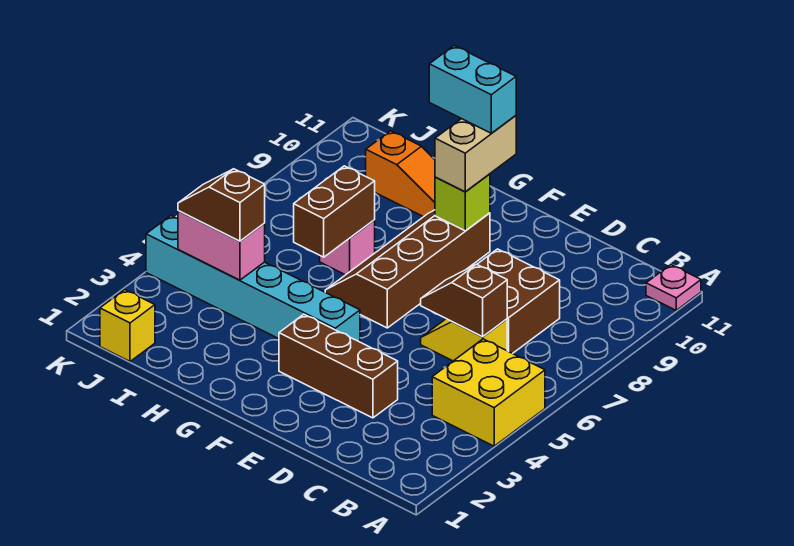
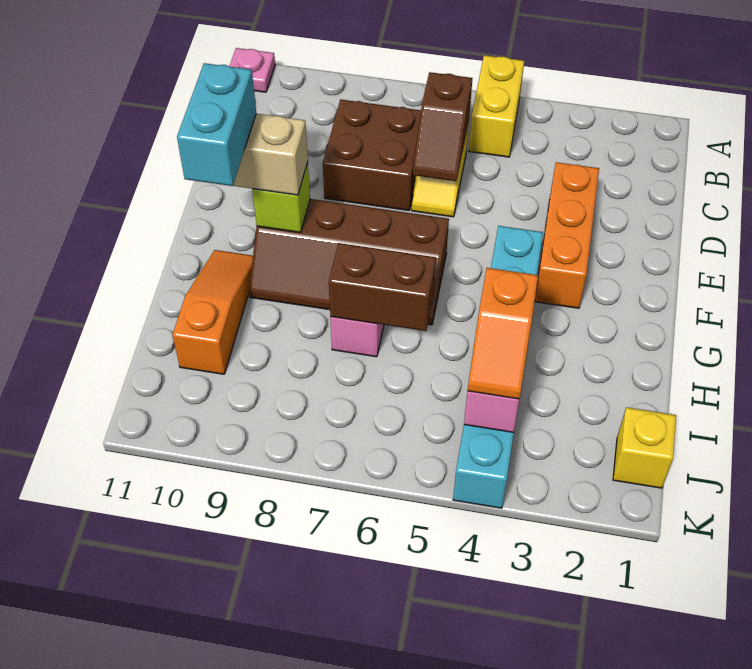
yellow brick A4:B5 level 1 -> yellow brick A5:B5 level 1
brown brick D3:F3 level 1 -> orange brick D3:F3 level 1
brown slope I4:J4 level 3 top I -> orange slope I4:J4 level 3 top I

